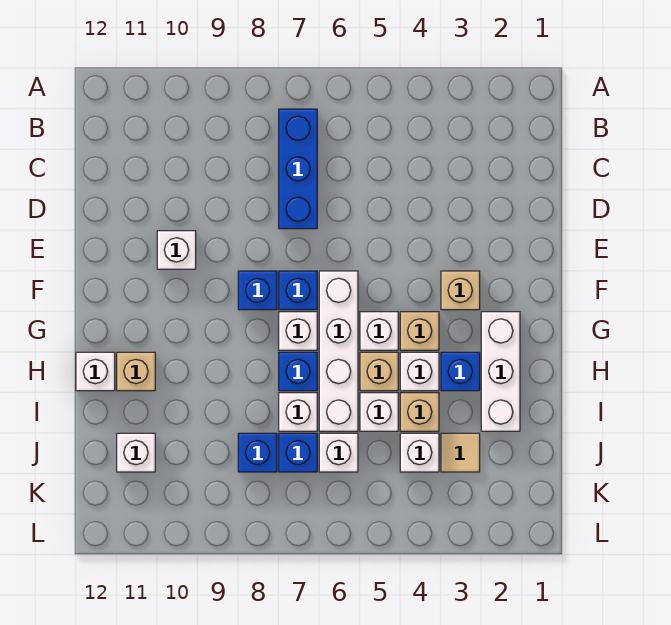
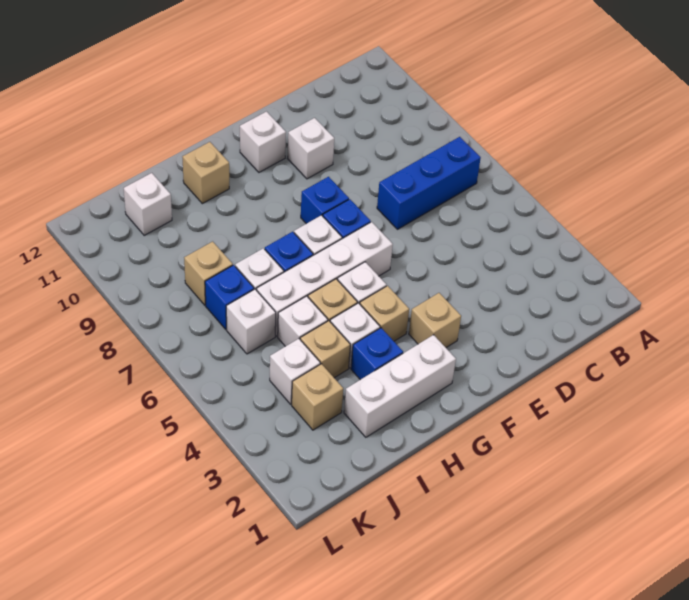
white brick H12 level 1 -> white brick F11 level 1
tan tile J3 level 1 -> tan brick J3 level 1
blue brick J8 level 1 -> tan brick J8 level 1

